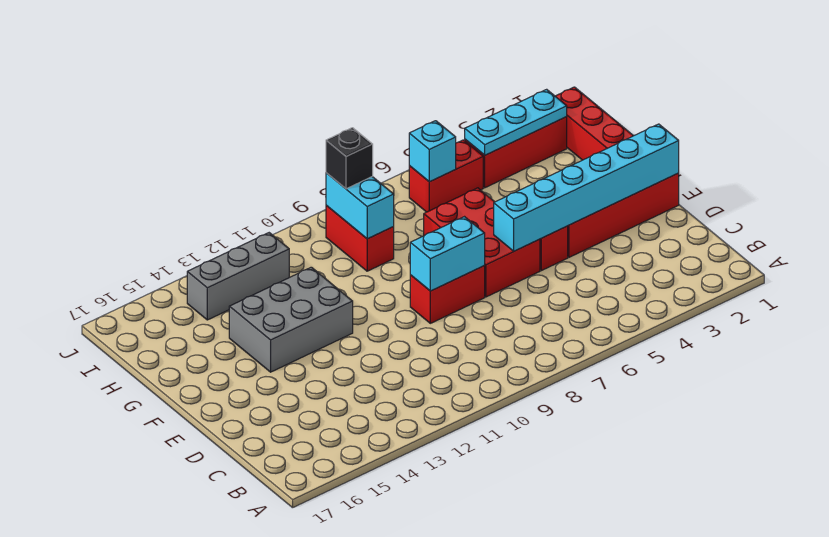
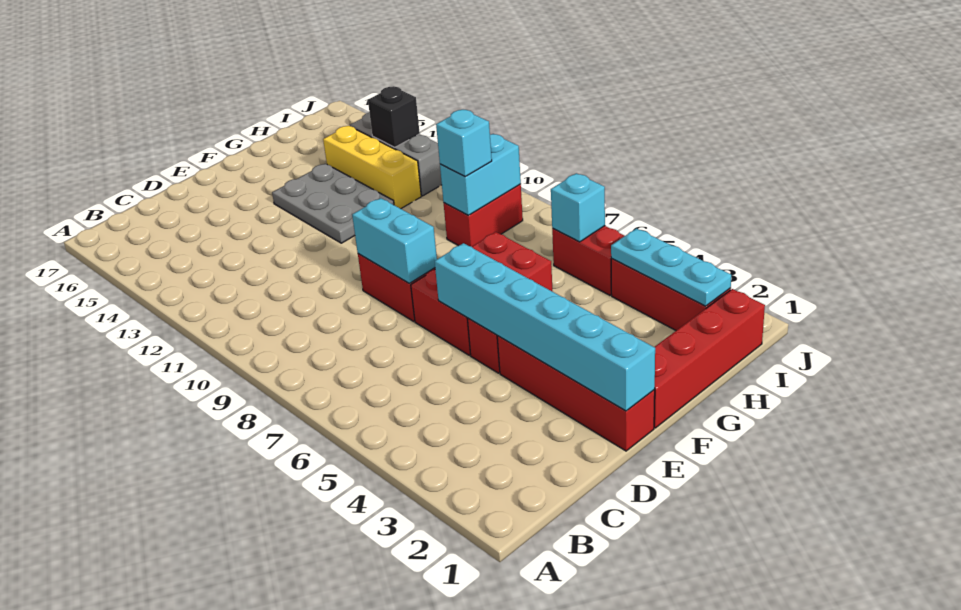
grey brick F12:G14 level 1 -> grey plate F12:G14 level 1
none -> cyan brick H9 level 3
none -> yellow brick H12:H14 level 1
black brick I9 level 3 -> black brick I13 level 2

